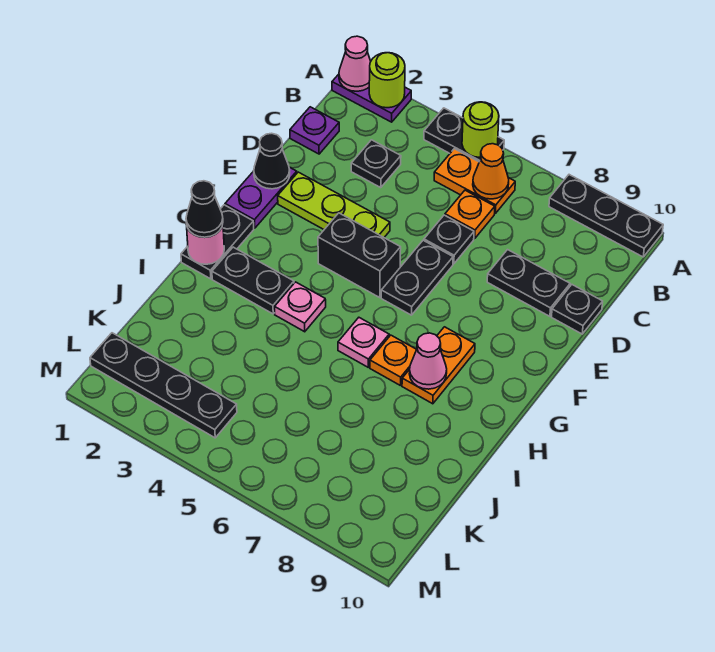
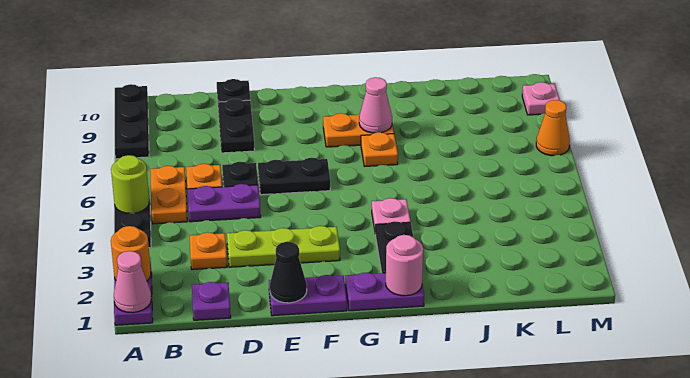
lime round brick A2 level 2 -> orange round brick A2 level 2
orange cone B6 level 2 -> orange cone M7 level 1
black plate C3 level 1 -> orange plate C3 level 1
none -> purple plate C5:D5 level 1
lime plate E2:E4 level 1 -> lime plate D3:F3 level 1
black brick F4:F5 level 1 -> none
black plate G1:H1 level 1 -> purple plate G1:H1 level 1
black cone H1 level 3 -> none
pink plate H6 level 1 -> pink plate M9 level 1
black plate L1:L4 level 1 -> none

